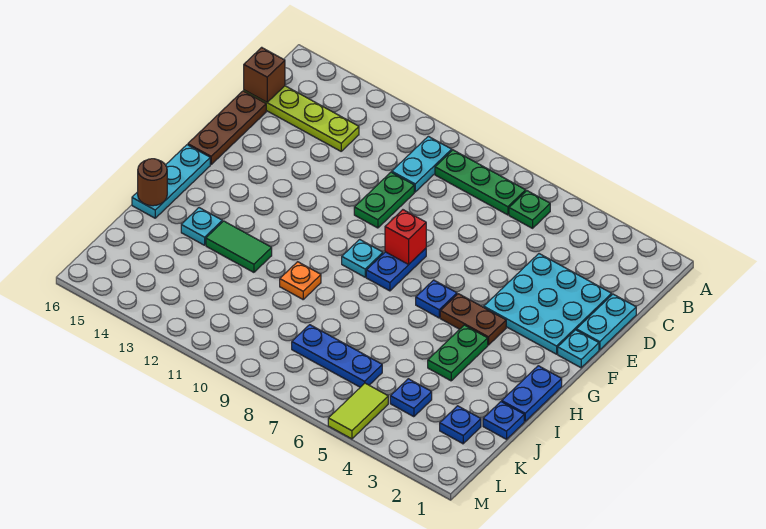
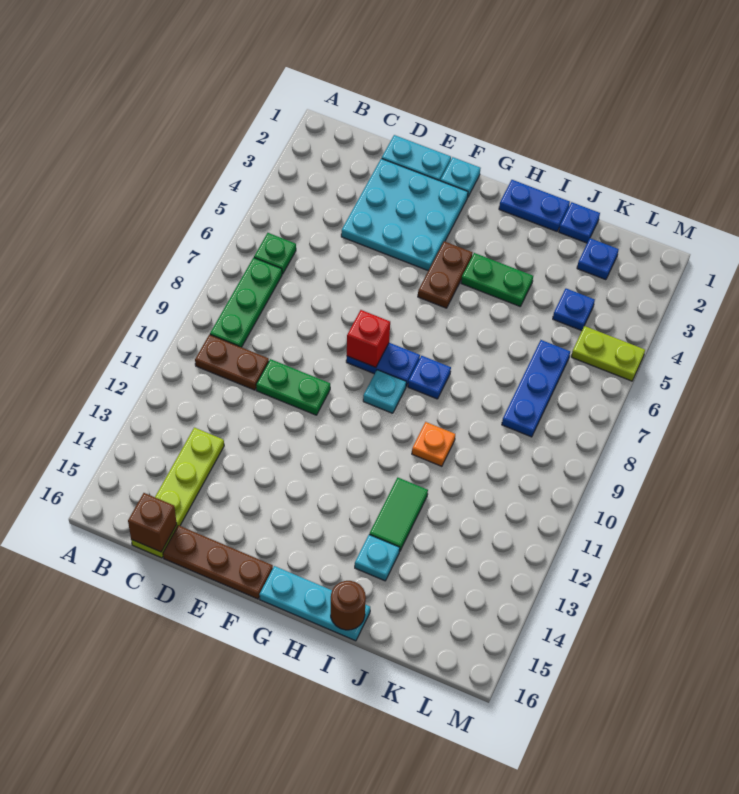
cyan plate B10:C10 level 1 -> brown plate B10:C10 level 1
blue plate G6 level 1 -> blue plate H8 level 1
lime tile L5:M5 level 1 -> lime plate L5:M5 level 1

